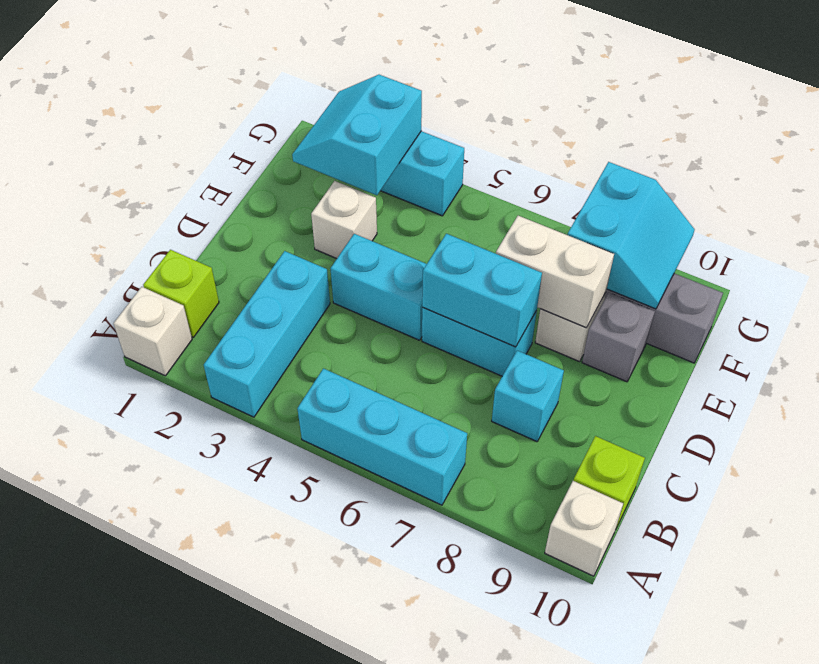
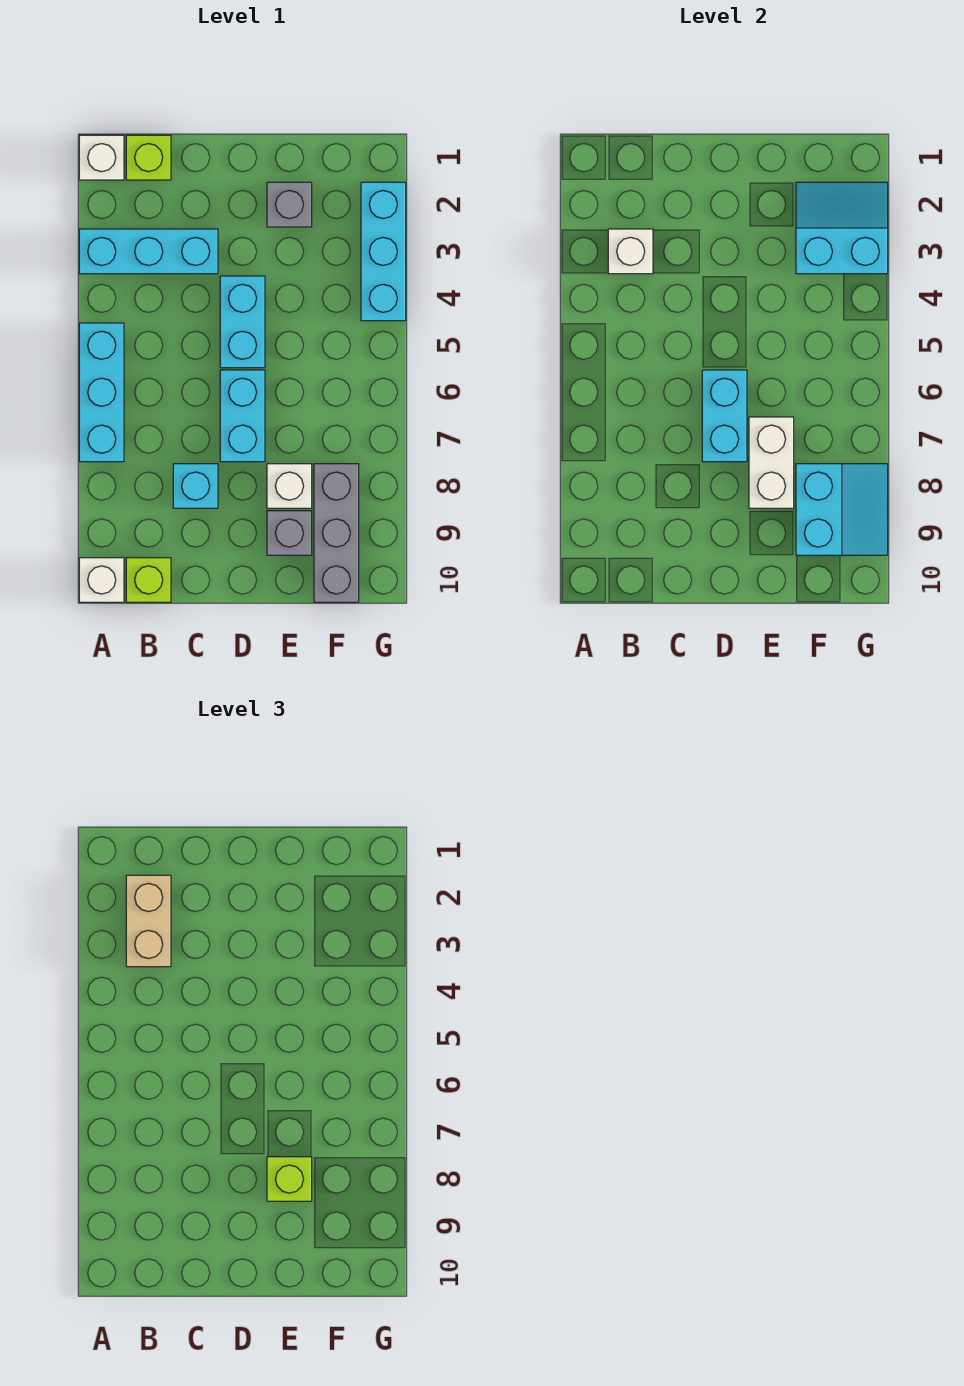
none -> tan brick B2:B3 level 3
none -> grey brick E2 level 1
white brick E3 level 1 -> white brick B3 level 2
none -> lime brick E8 level 3
cyan slope F8:G9 level 2 top 8 -> cyan slope F8:G9 level 2 top F

